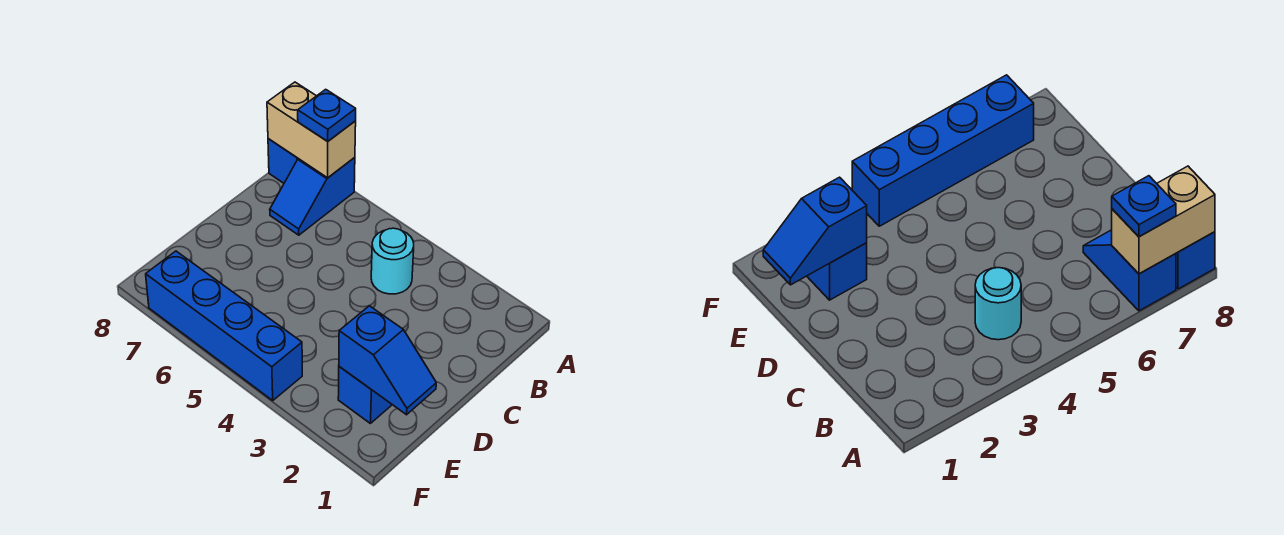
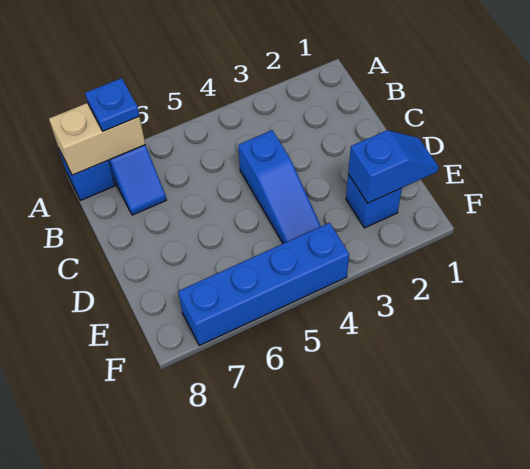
cyan round brick B4 level 1 -> none
none -> blue slope C4:E4 level 1 top C

